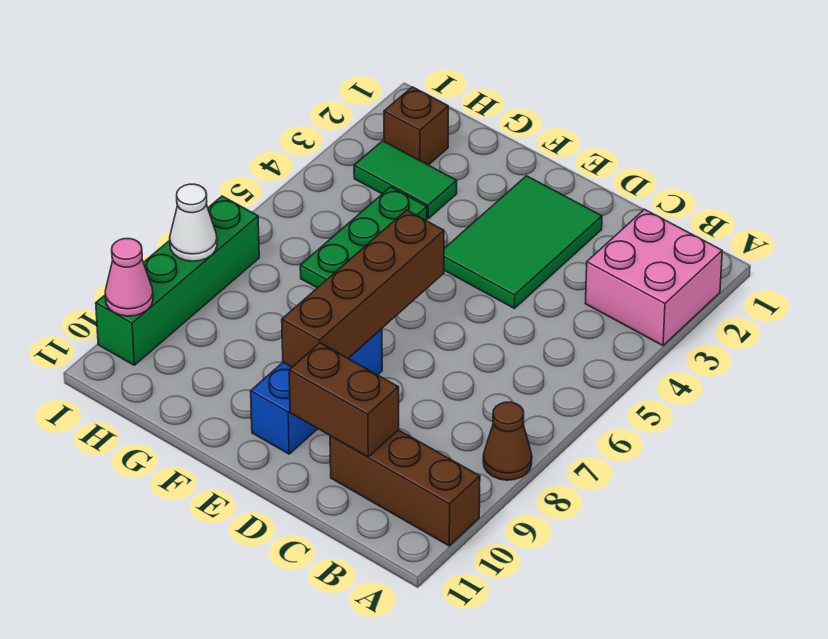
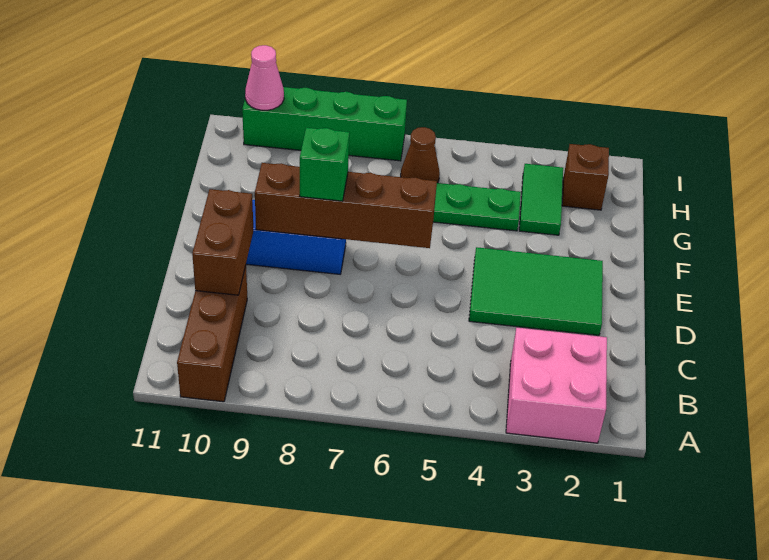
brown cone A8 level 1 -> brown cone H6 level 1
none -> green brick E8 level 3
white cone I8 level 2 -> none

